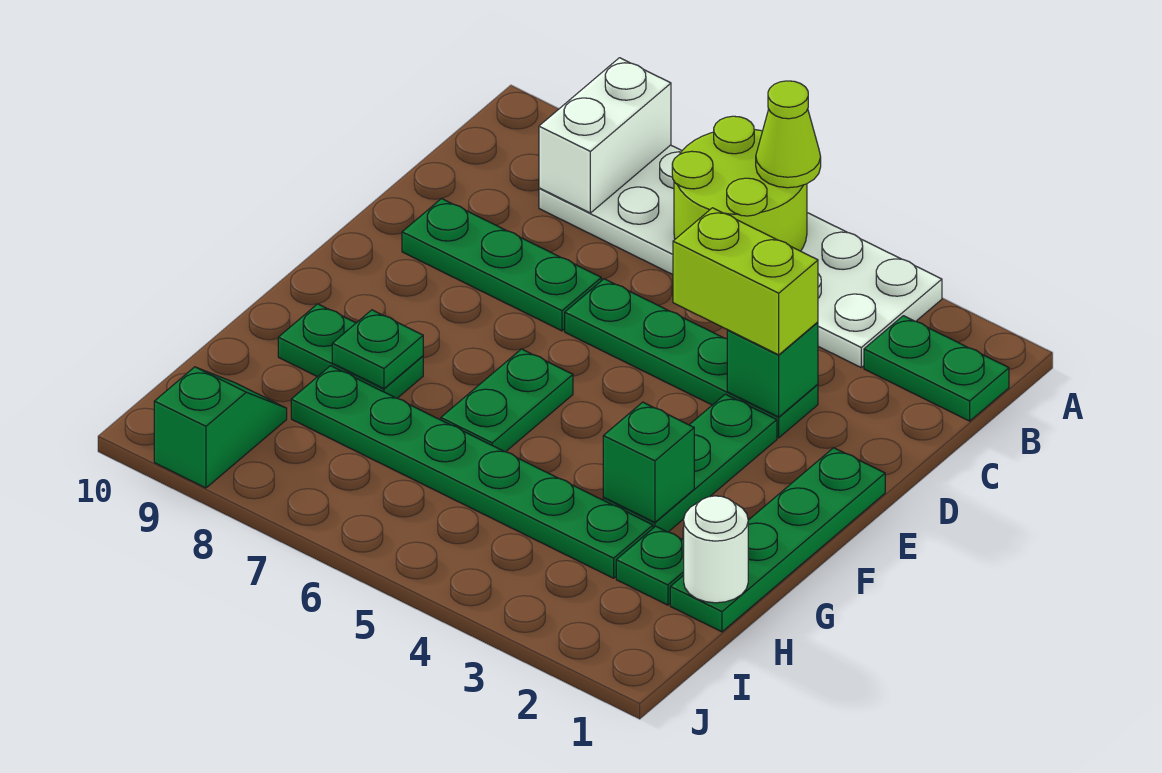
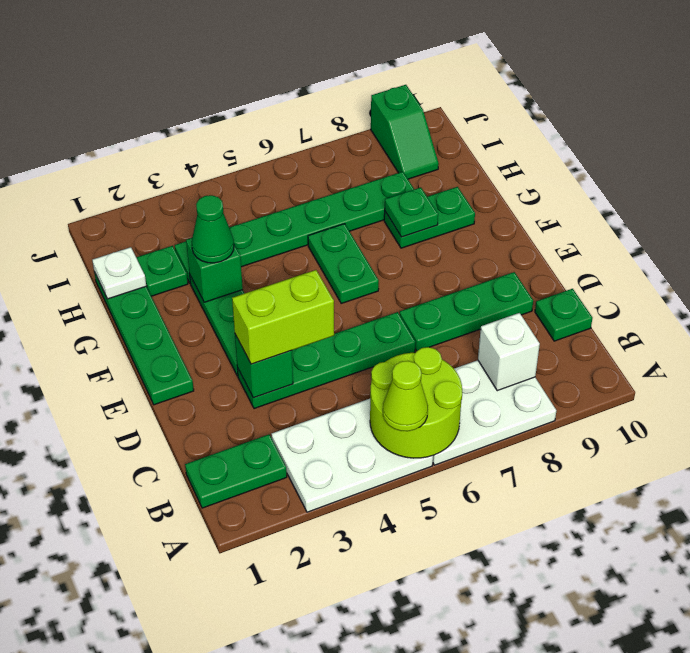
white brick A8:B8 level 2 -> white brick B8 level 2
none -> green plate C10 level 1
none -> green cone G3 level 3
white round brick H1 level 2 -> white plate H1 level 2

